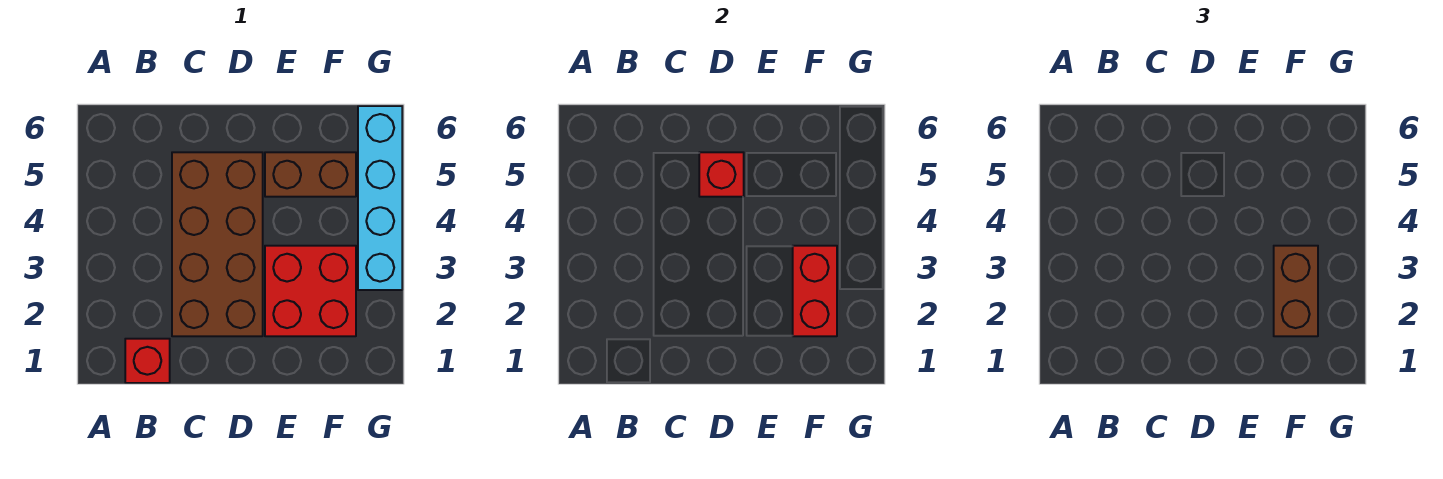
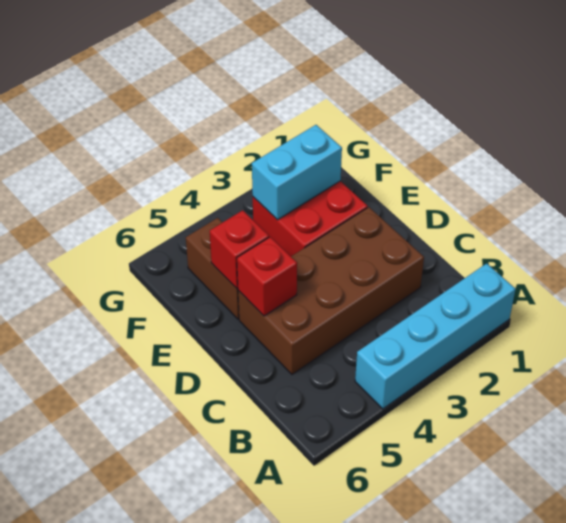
red brick B1 level 1 -> red brick E5 level 2
red brick F2:F3 level 2 -> cyan brick F2:F3 level 2
brown brick F2:F3 level 3 -> none
cyan brick G3:G6 level 1 -> cyan brick A1:A4 level 1

